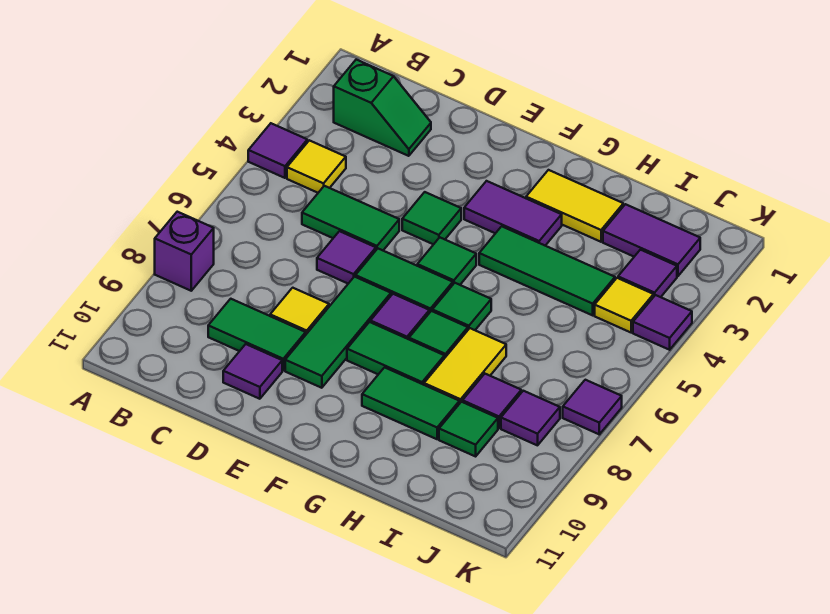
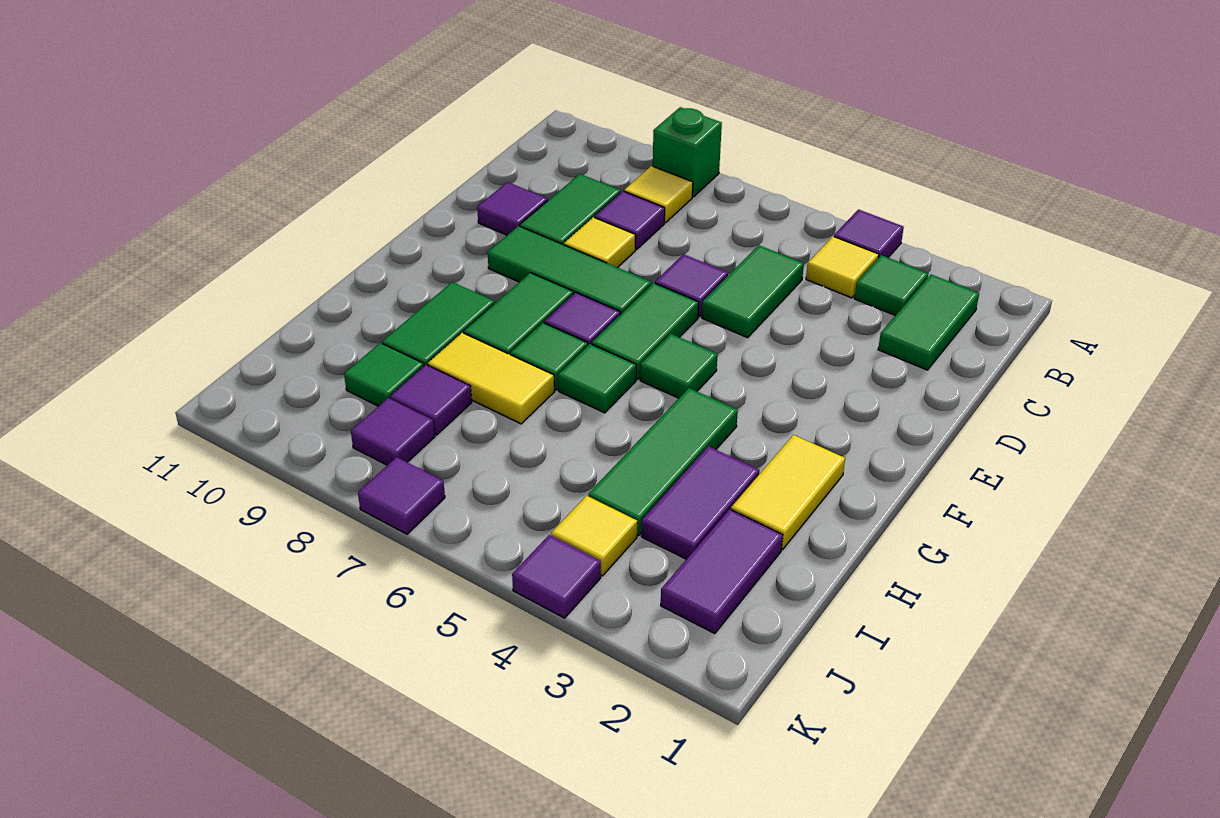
purple brick A8 level 1 -> green brick A8 level 1
green slope B2:C2 level 1 top B -> green tile B2:C2 level 1
none -> yellow tile B8 level 1
green tile E4 level 1 -> green tile B3 level 1
purple tile F3:G3 level 1 -> purple tile H3:I3 level 1
purple tile J3 level 1 -> purple tile C8 level 1

